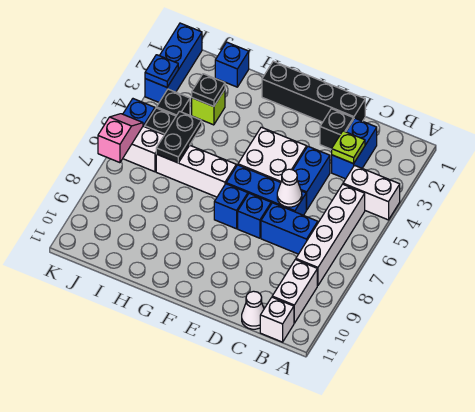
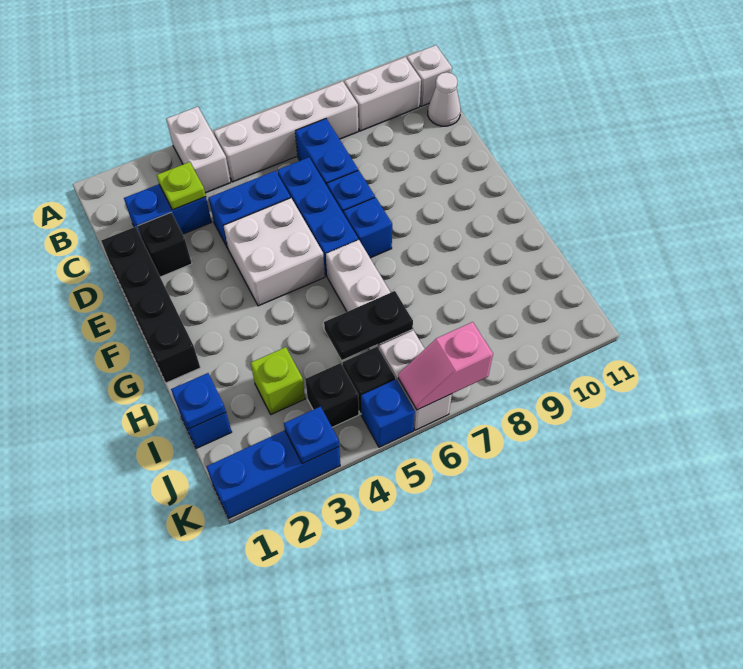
white cone D6 level 2 -> none
none -> blue plate I1 level 2
black plate I3 level 2 -> none

